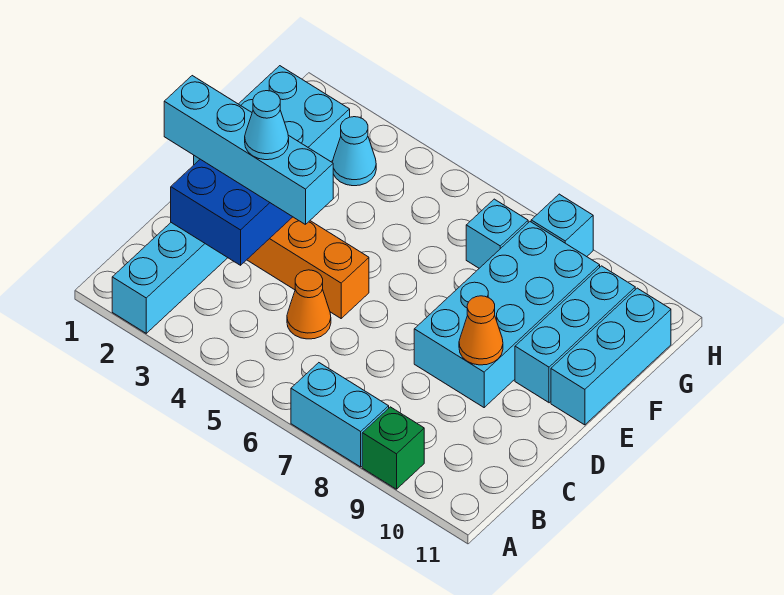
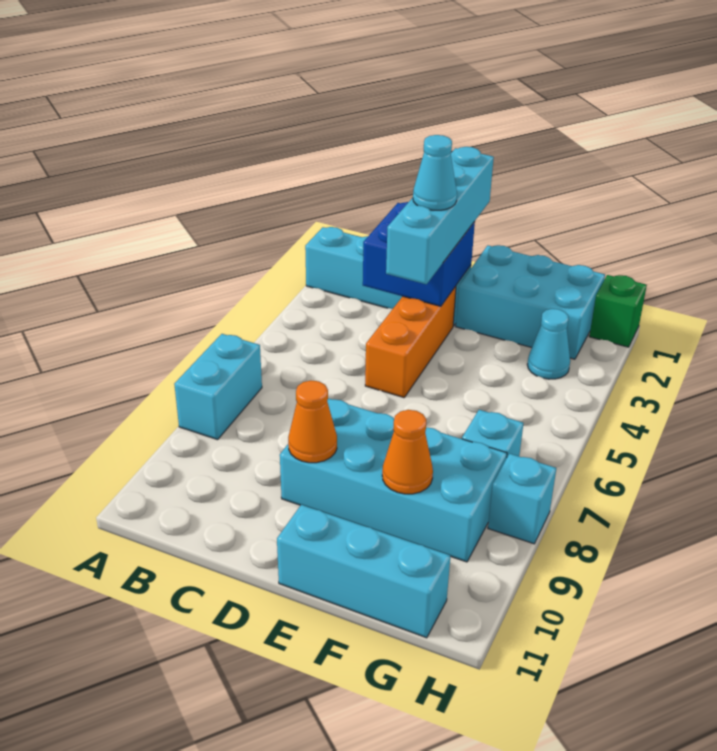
green brick A9 level 1 -> green brick H1 level 1
orange cone C5 level 1 -> orange cone F9 level 2
cyan brick E10:G10 level 1 -> none

